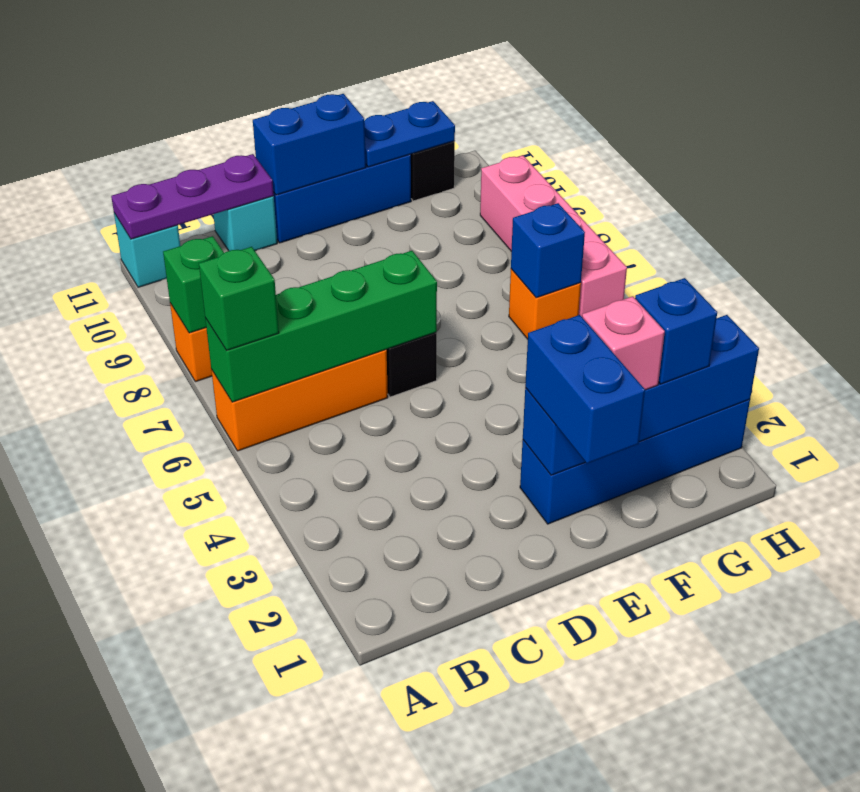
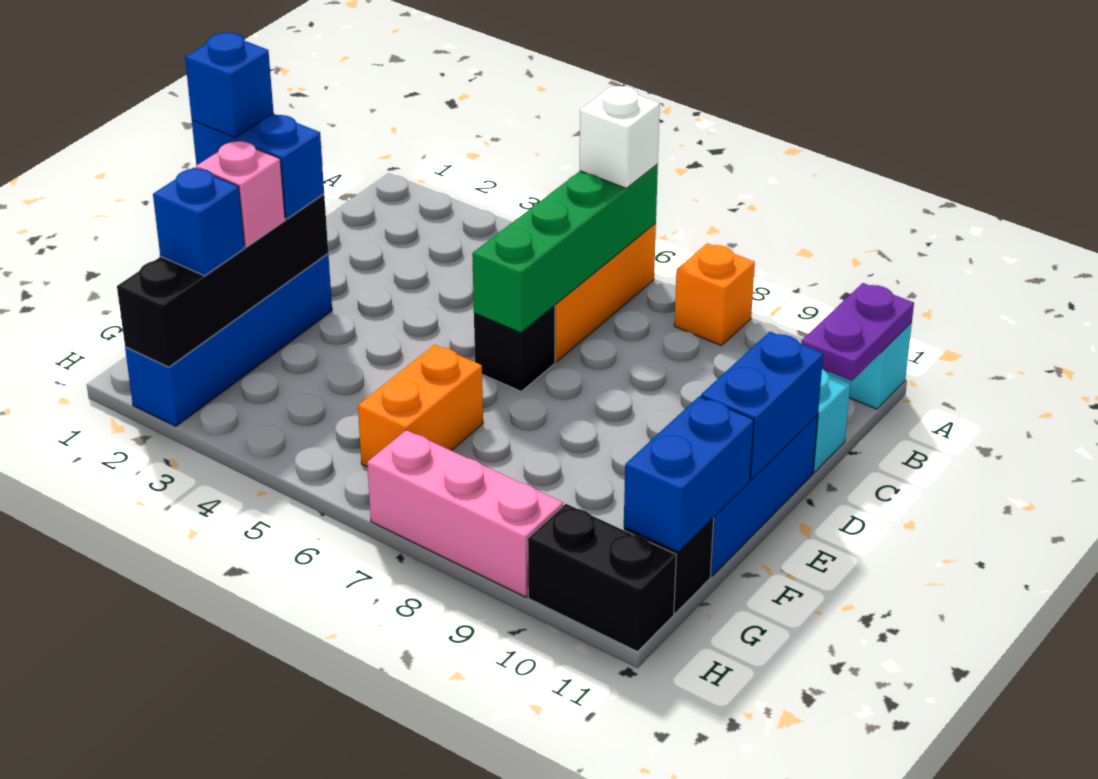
green brick A6 level 3 -> white brick A6 level 3
green brick A8 level 2 -> none
purple plate A11:C11 level 2 -> purple plate A11:B11 level 2
blue brick E2:H2 level 2 -> black brick E2:H2 level 2
blue plate F11:G11 level 2 -> blue brick F11:G11 level 2
orange brick G6 level 1 -> orange brick F6:G6 level 1
blue brick G6 level 2 -> blue brick E1 level 4
pink brick H6:H9 level 1 -> pink brick H7:H9 level 1
none -> black brick H10:H11 level 1

